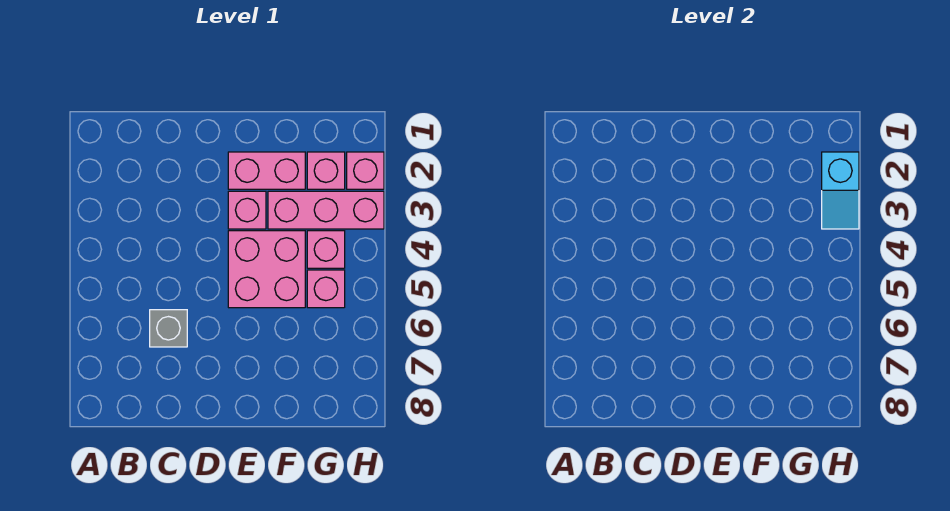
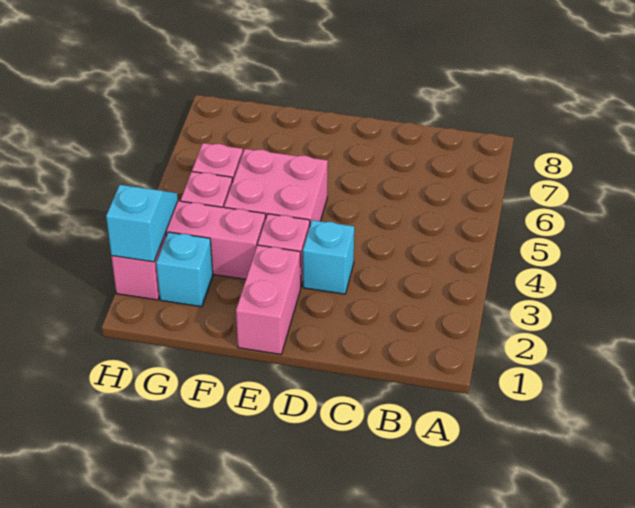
grey brick C6 level 1 -> none
none -> cyan brick D3 level 1
pink brick E2:F2 level 1 -> pink brick E1:E2 level 1
pink brick G2 level 1 -> cyan brick G2 level 1

